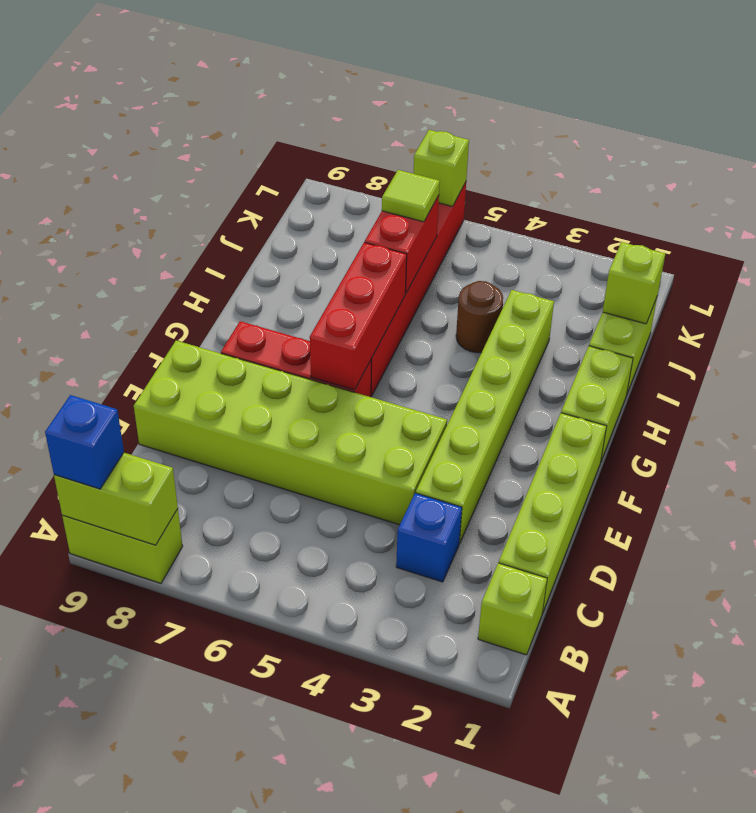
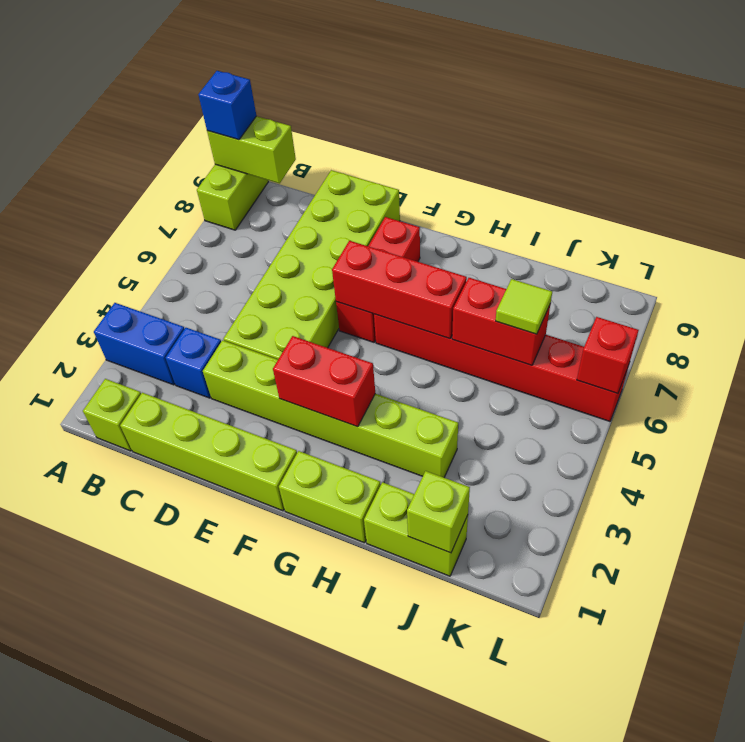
none -> blue brick A3:B3 level 1
lime brick A8:A9 level 2 -> lime brick A9:B9 level 2
none -> red brick F3:G3 level 2
brown round brick I4 level 1 -> none
lime brick L6 level 2 -> red brick L6 level 2

